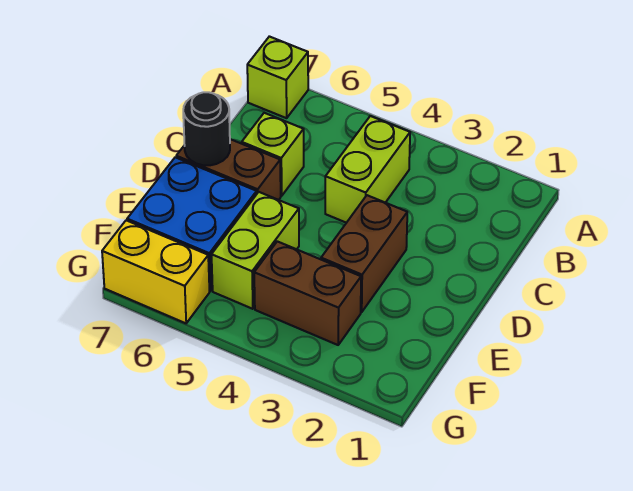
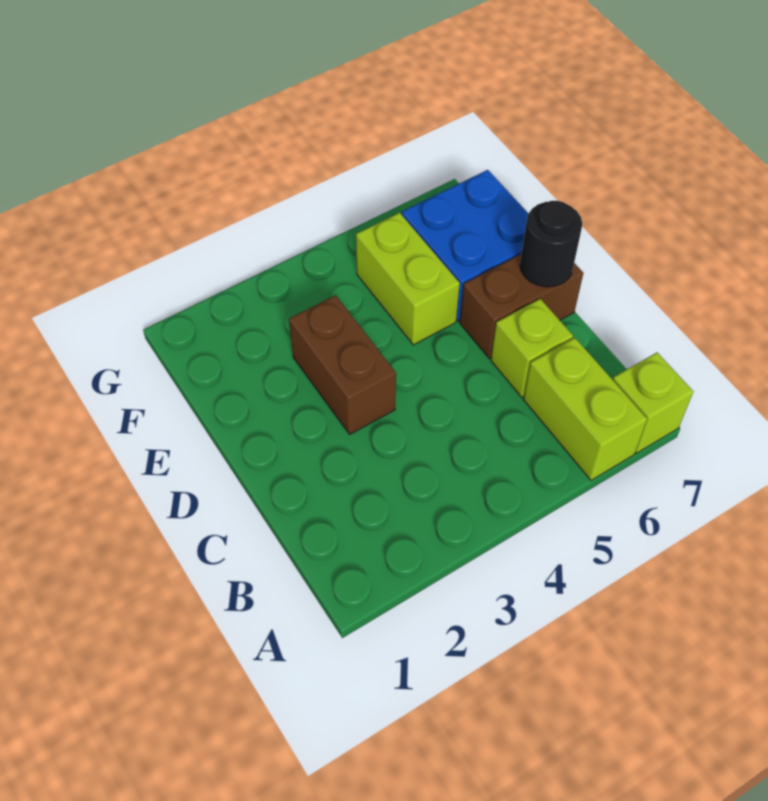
lime brick B4:C4 level 1 -> lime brick A6:B6 level 1
brown brick F3:F4 level 1 -> none
yellow brick G6:G7 level 1 -> none

